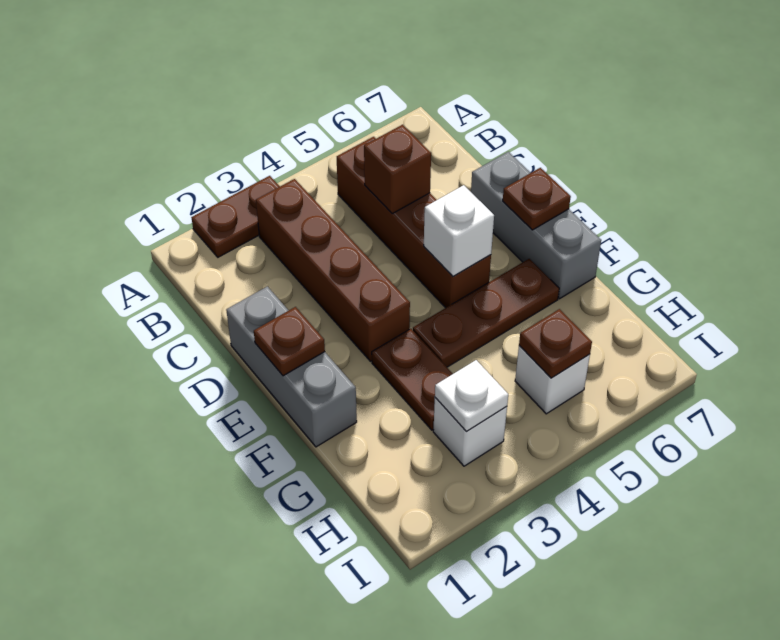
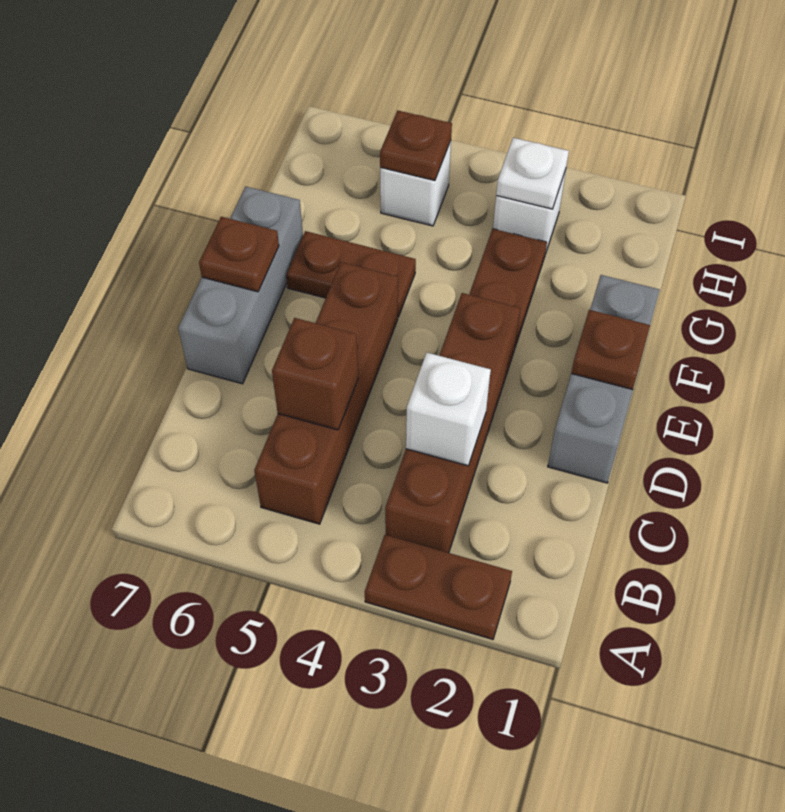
white brick E5 level 2 -> white brick C3 level 2
brown plate F4:F6 level 1 -> brown plate F5:F6 level 1

